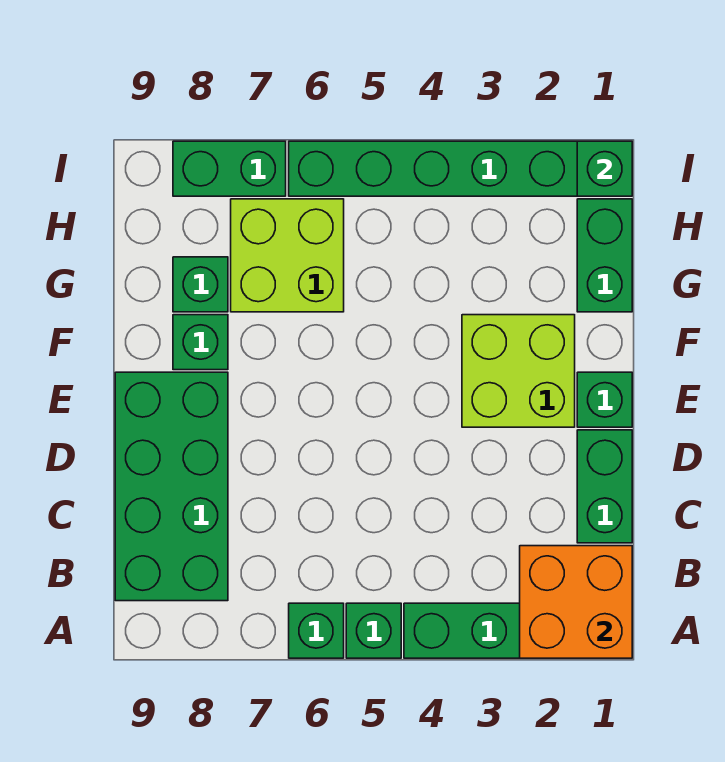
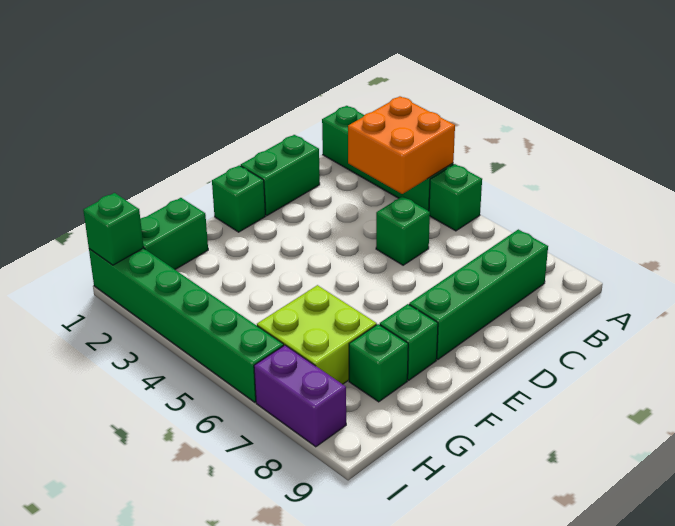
orange brick A1:B2 level 2 -> orange brick A3:B4 level 2
green brick A6 level 1 -> green brick C5 level 1
green brick B8:E9 level 1 -> green brick B8:E8 level 1
lime brick E2:F3 level 1 -> none
green brick I7:I8 level 1 -> purple brick I7:I8 level 1

